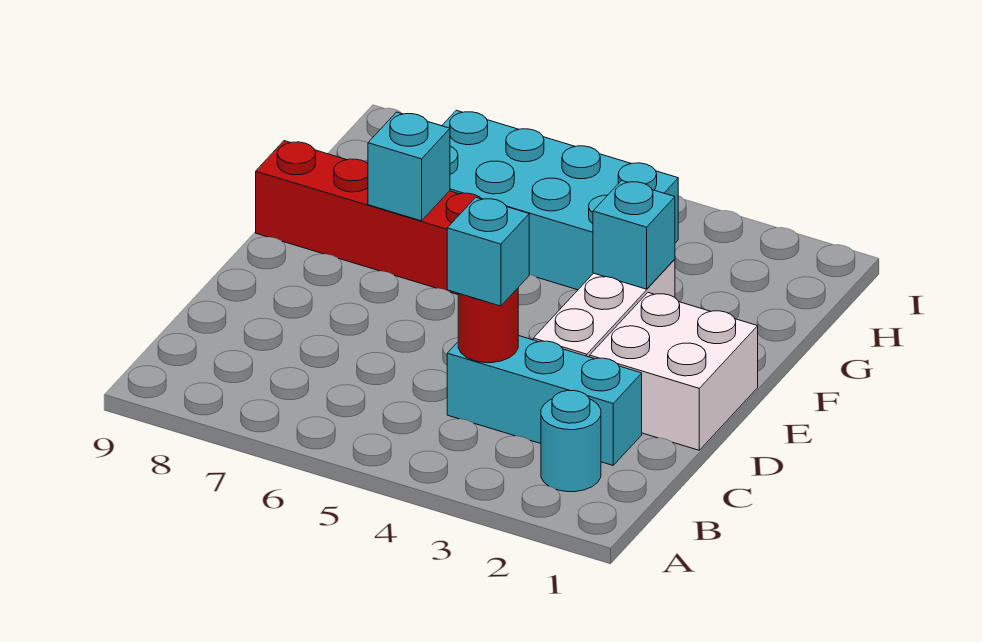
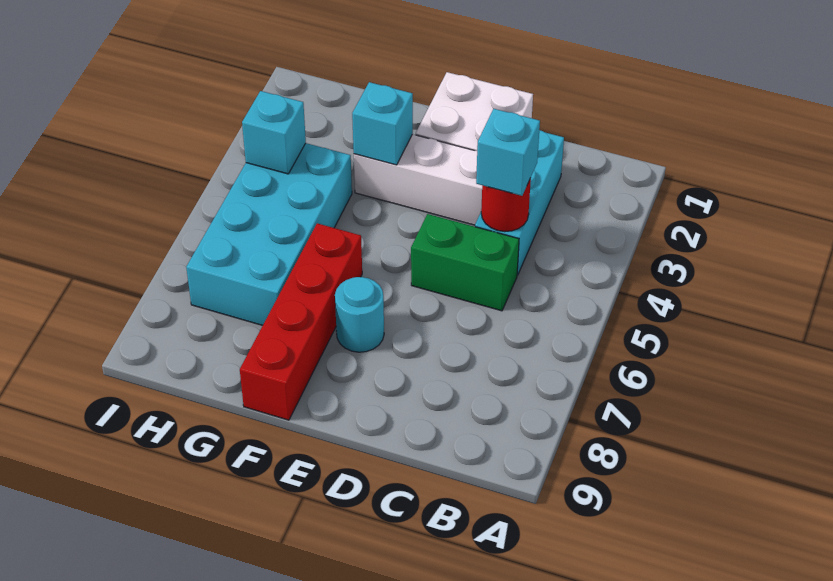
cyan round brick B2 level 1 -> cyan round brick E7 level 1
none -> green brick C5:D5 level 1
cyan brick F7 level 2 -> cyan brick H4 level 2

